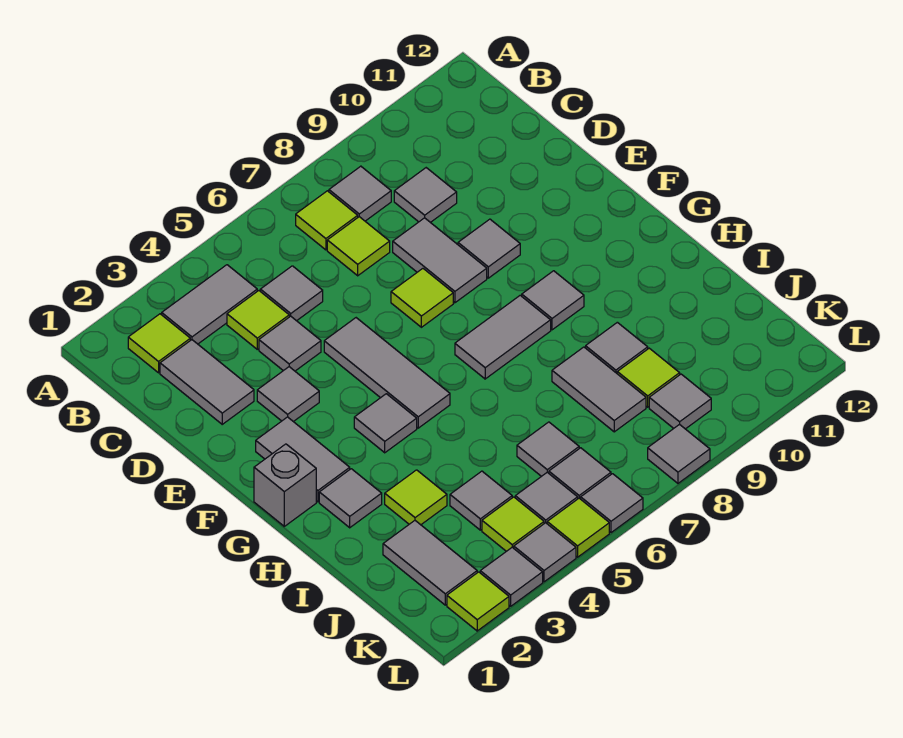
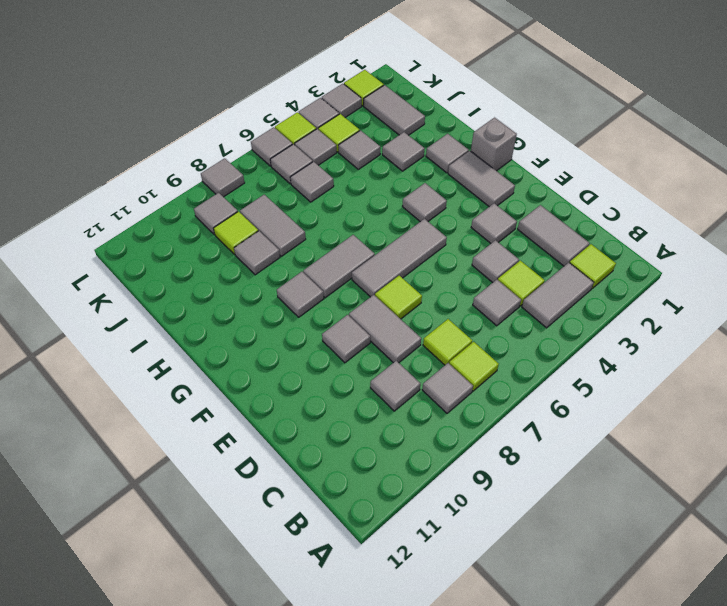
grey tile E5:G5 level 1 -> grey tile F5:F7 level 1
lime tile I3 level 1 -> grey tile I3 level 1

